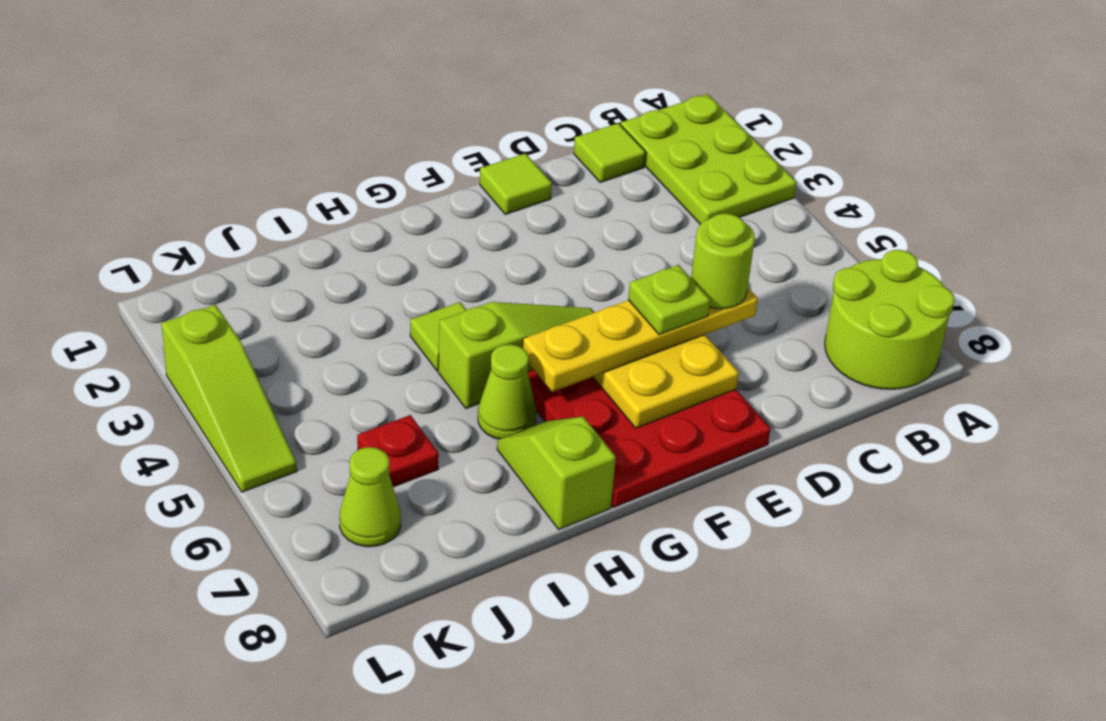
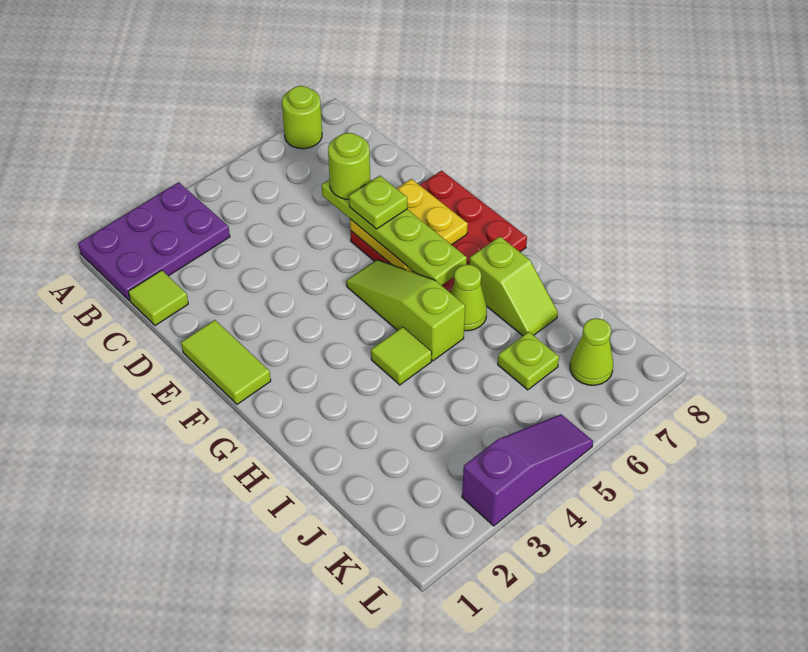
lime plate A1:B3 level 1 -> purple plate A1:B3 level 1
lime round brick A7:B8 level 1 -> lime round brick A7 level 1
yellow plate D6:G6 level 3 -> lime plate D6:G6 level 3
lime tile E1 level 1 -> lime tile E1:F1 level 1
lime slope H7:H8 level 1 top 8 -> lime slope H7:I7 level 1 top H
red plate J6 level 1 -> lime plate J6 level 1
lime slope L3:L5 level 1 top 3 -> purple slope L3:L5 level 1 top 3

